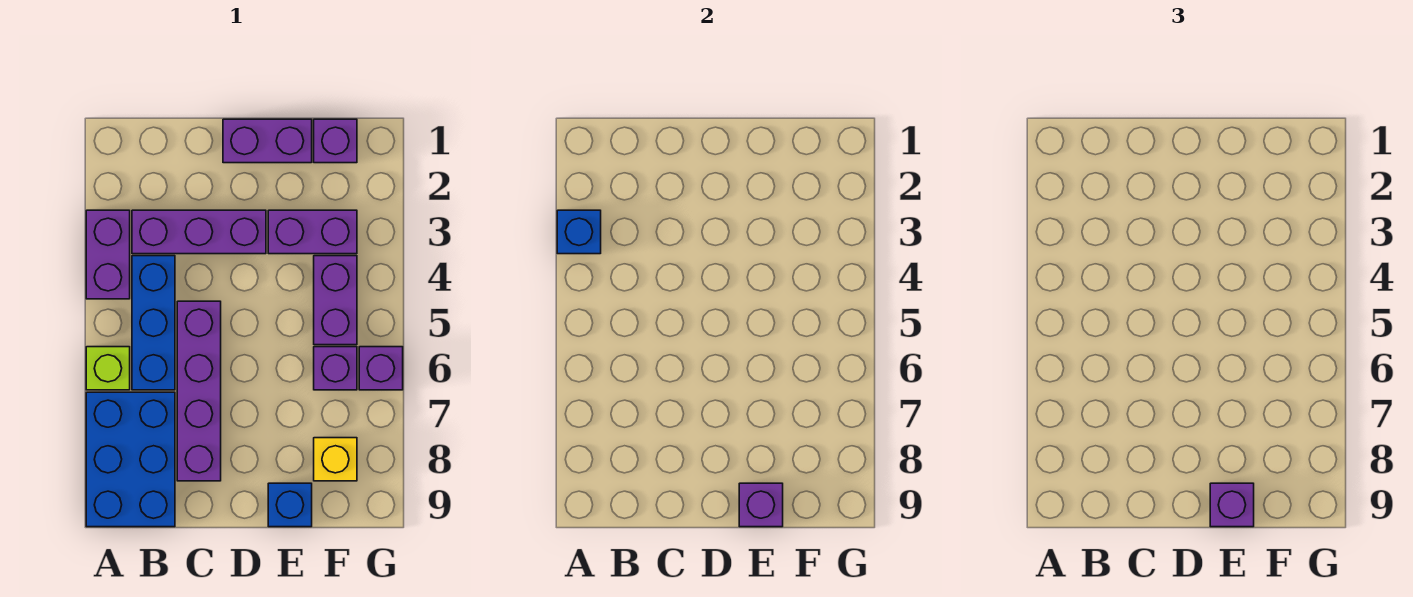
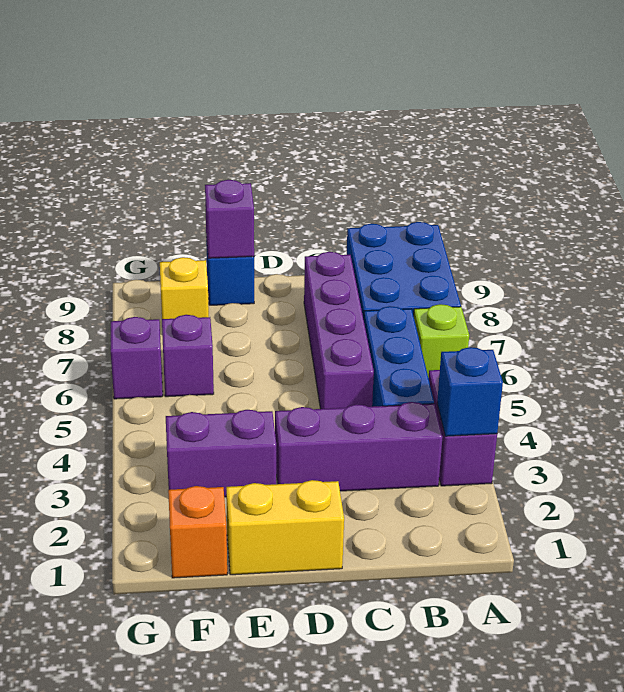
purple brick D1:E1 level 1 -> yellow brick D1:E1 level 1
purple brick E9 level 3 -> none
purple brick F1 level 1 -> orange brick F1 level 1
purple brick F4:F5 level 1 -> none

